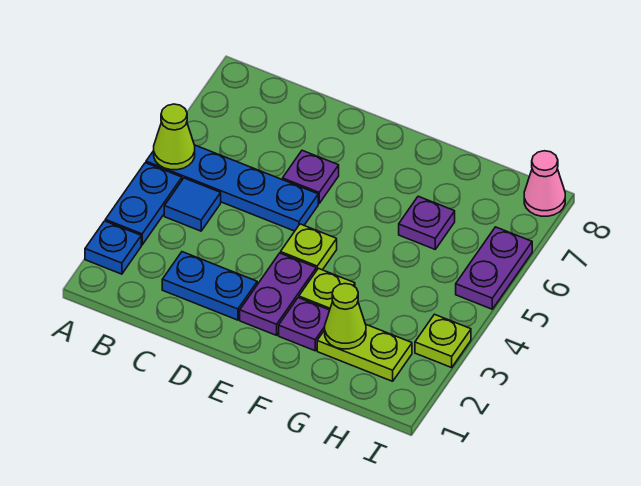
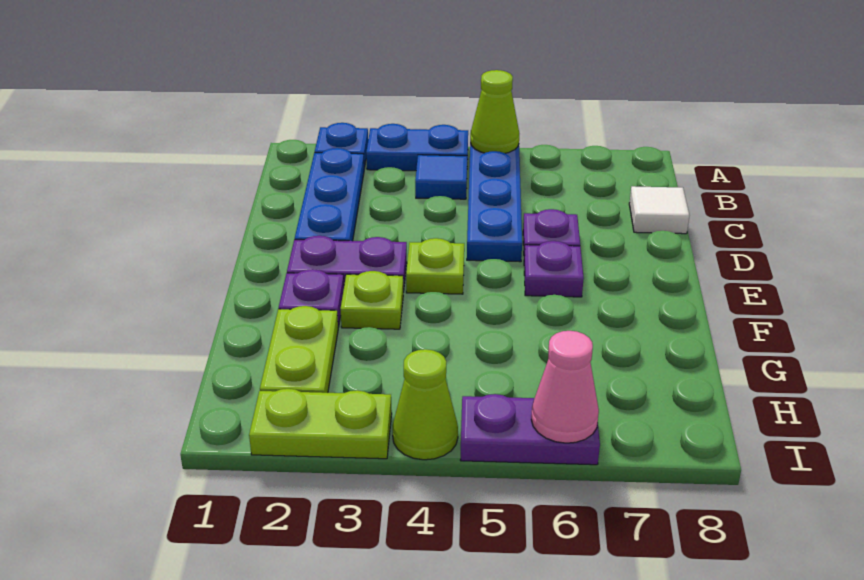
blue plate C2:D2 level 1 -> blue plate B2:D2 level 1
none -> white tile C8 level 1
lime cone G2 level 2 -> lime cone I4 level 1
purple plate G6 level 1 -> purple plate E6 level 1
lime plate I3 level 1 -> lime plate I2:I3 level 1
pink cone I8 level 1 -> pink cone I6 level 2

